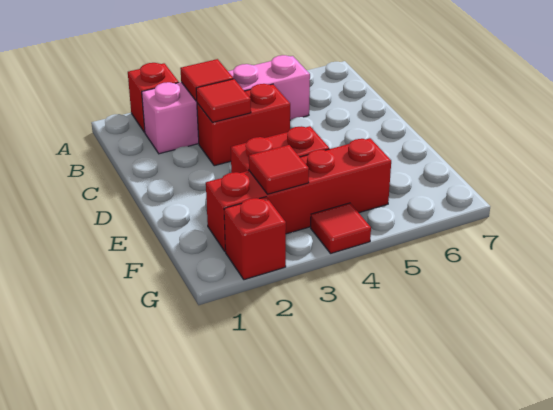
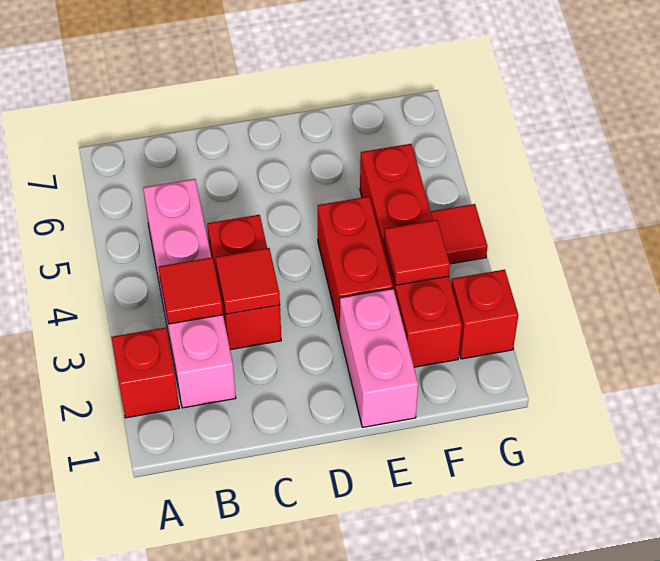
none -> pink brick E1:E2 level 1

